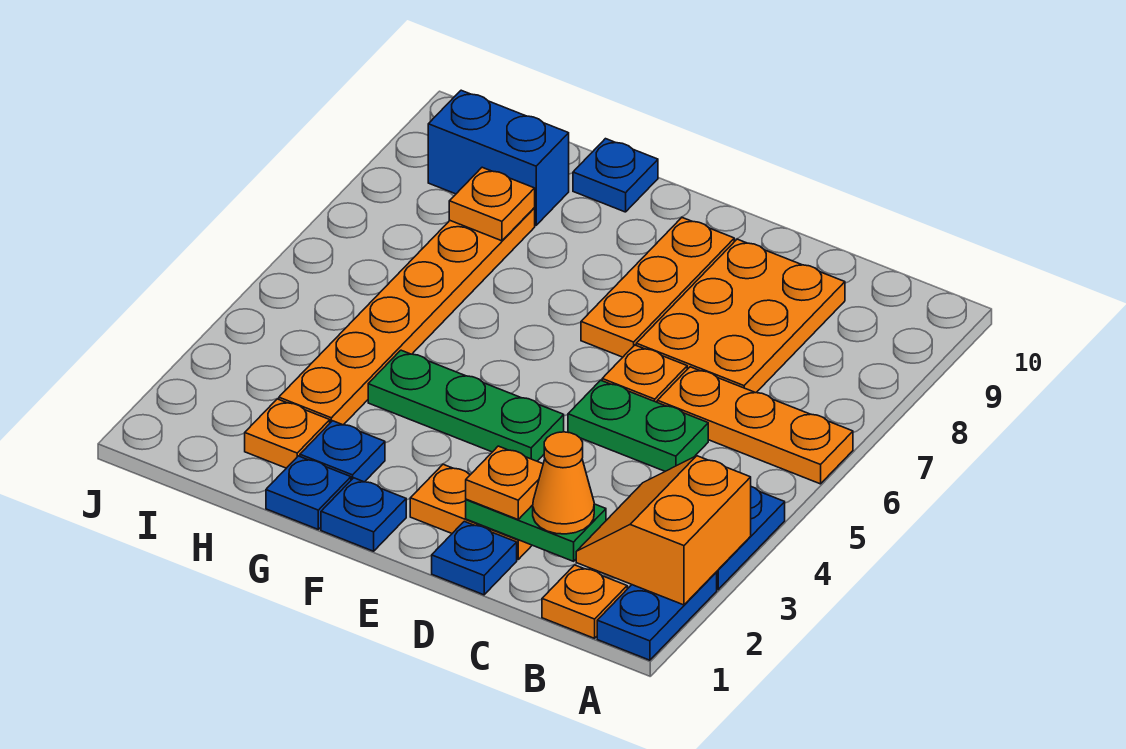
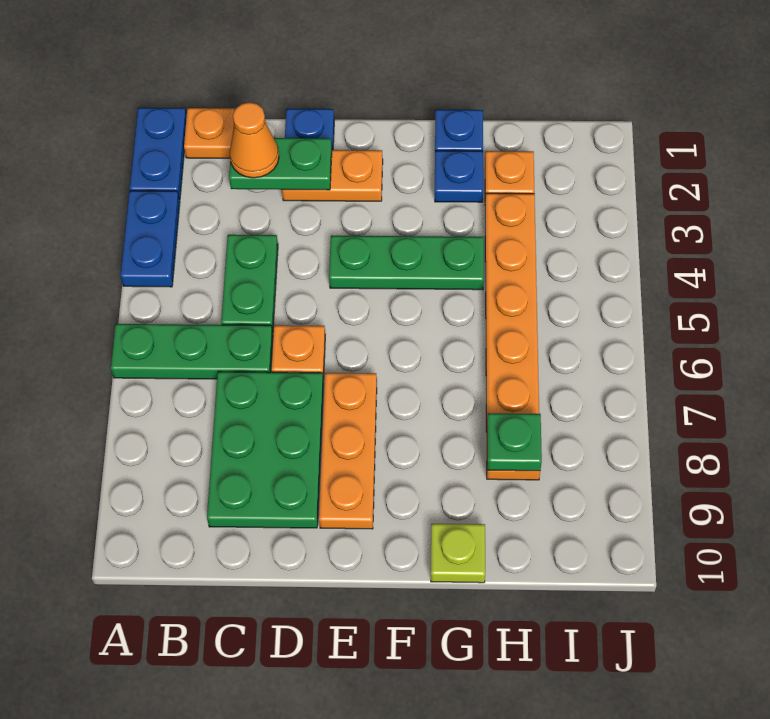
orange slope A2:B3 level 2 top A -> none
orange plate A6:C6 level 1 -> green plate A6:C6 level 1
green plate C5:D5 level 1 -> green plate C4:C5 level 1
orange plate C7:D9 level 1 -> green plate C7:D9 level 1
orange plate D2 level 3 -> none
blue plate F1 level 1 -> none
blue plate G10 level 1 -> lime plate G10 level 1
orange plate H8 level 2 -> green plate H8 level 2
blue brick H9:I9 level 1 -> none

